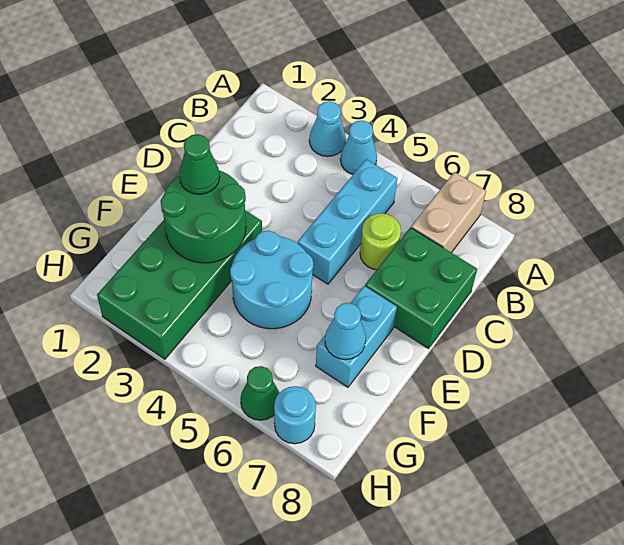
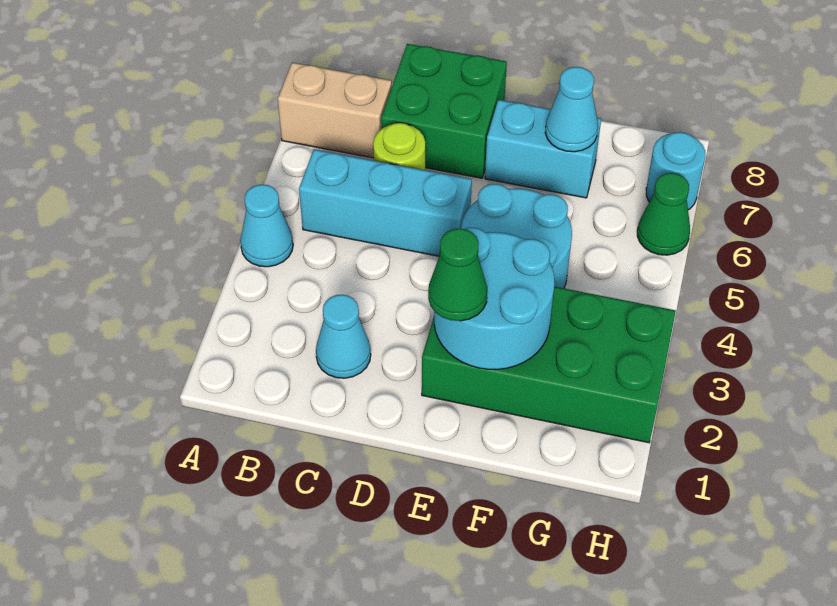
cyan cone A3 level 1 -> cyan cone C2 level 1
green round brick E2:F3 level 2 -> cyan round brick E2:F3 level 2

